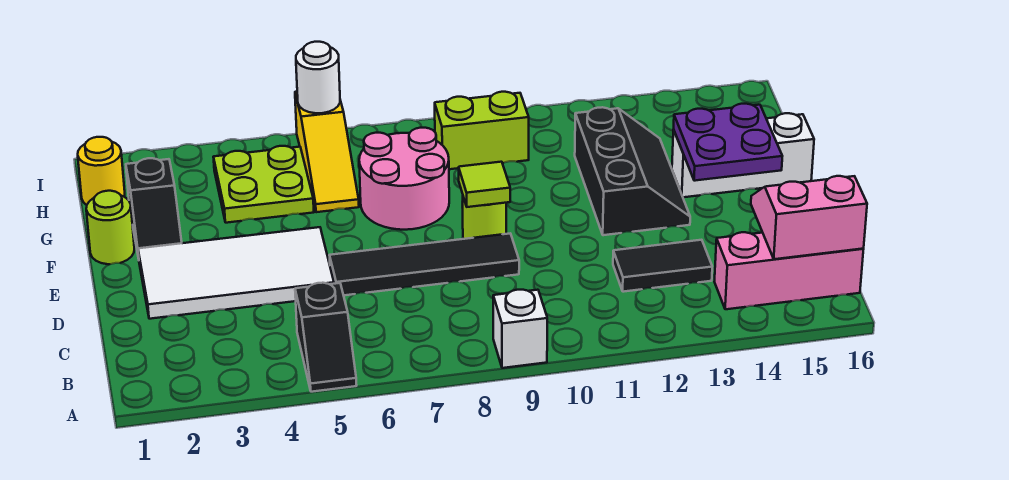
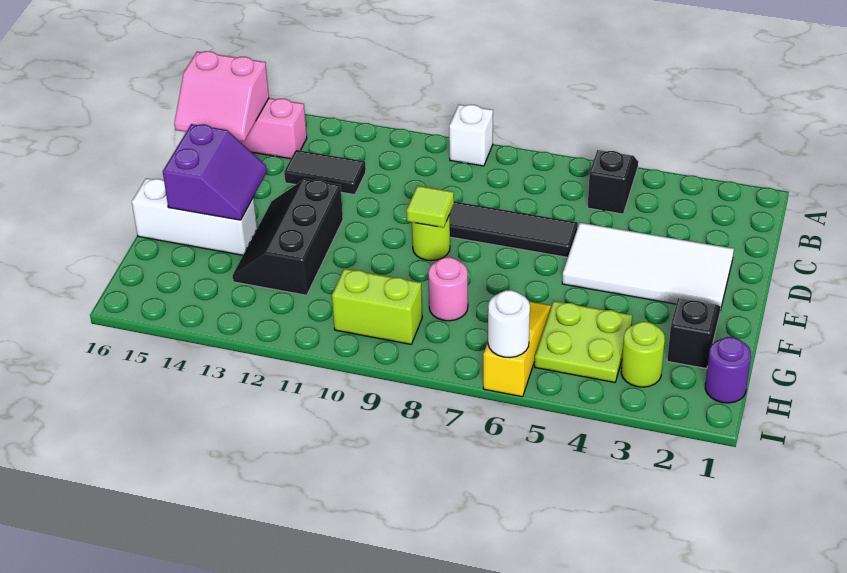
purple plate E14:F15 level 2 -> purple slope E14:F15 level 2 top 15
lime round brick F1 level 1 -> lime round brick H3 level 1
pink round brick F7:G8 level 1 -> pink round brick G8 level 1
yellow round brick H1 level 1 -> purple round brick H1 level 1

